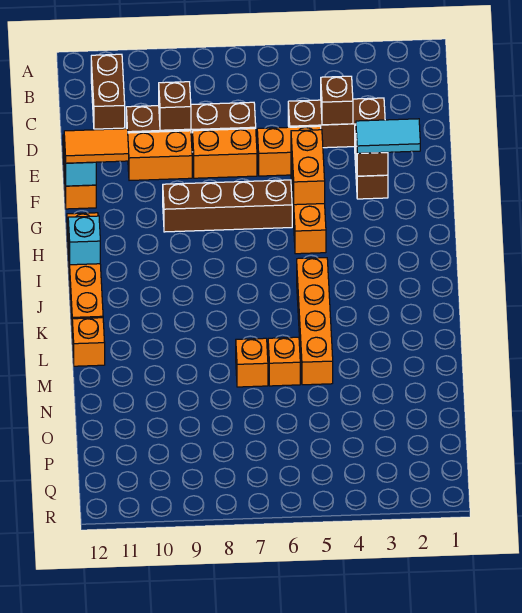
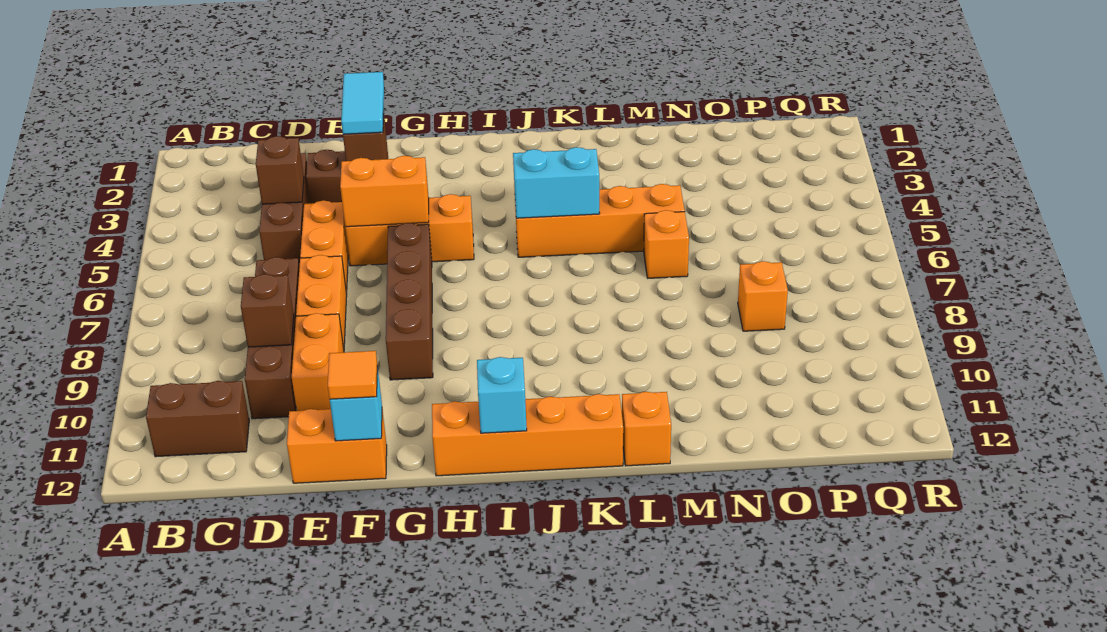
orange tile F11:F12 level 3 -> orange tile F12 level 3
none -> cyan brick J5:K5 level 2
orange brick M7 level 1 -> orange brick O8 level 1

